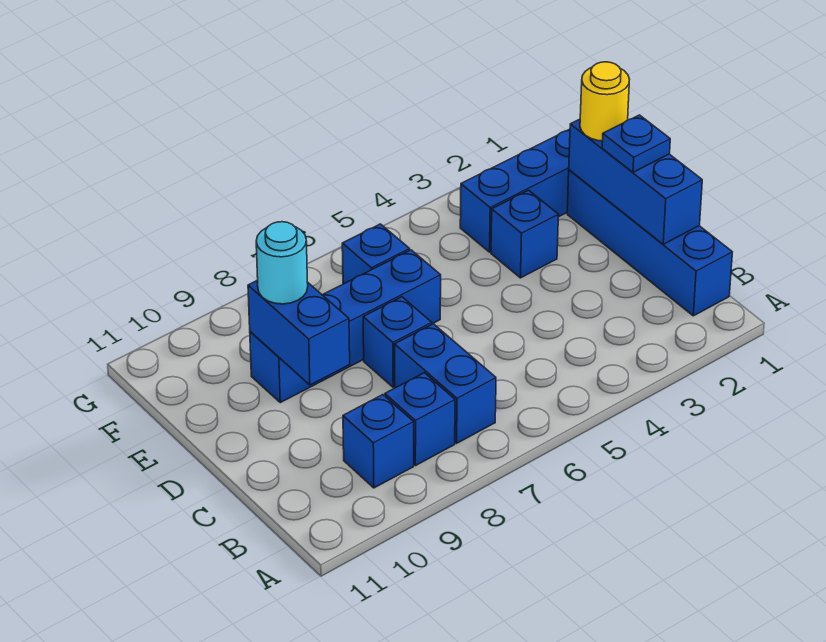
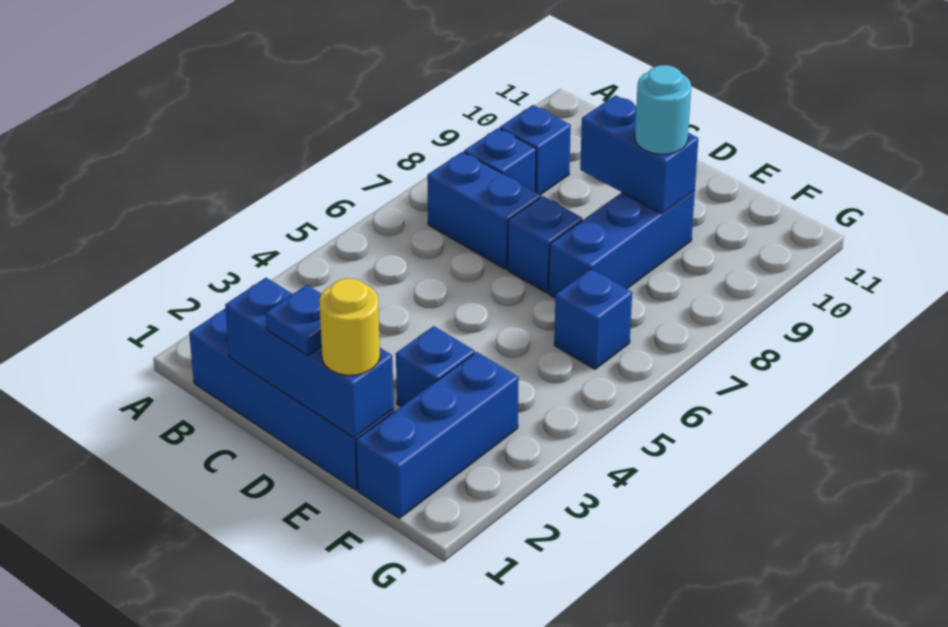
blue brick E6:E9 level 1 -> blue brick E7:E9 level 1

